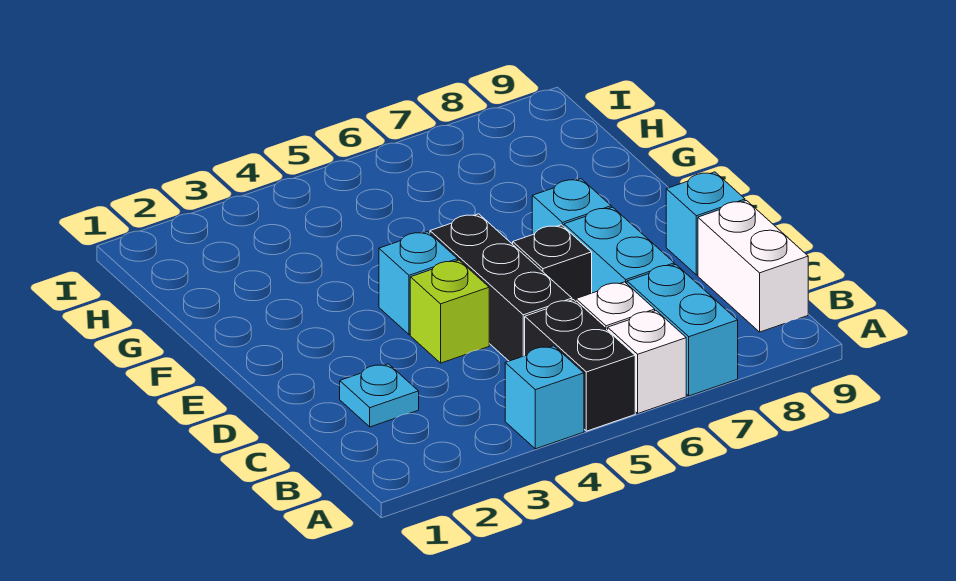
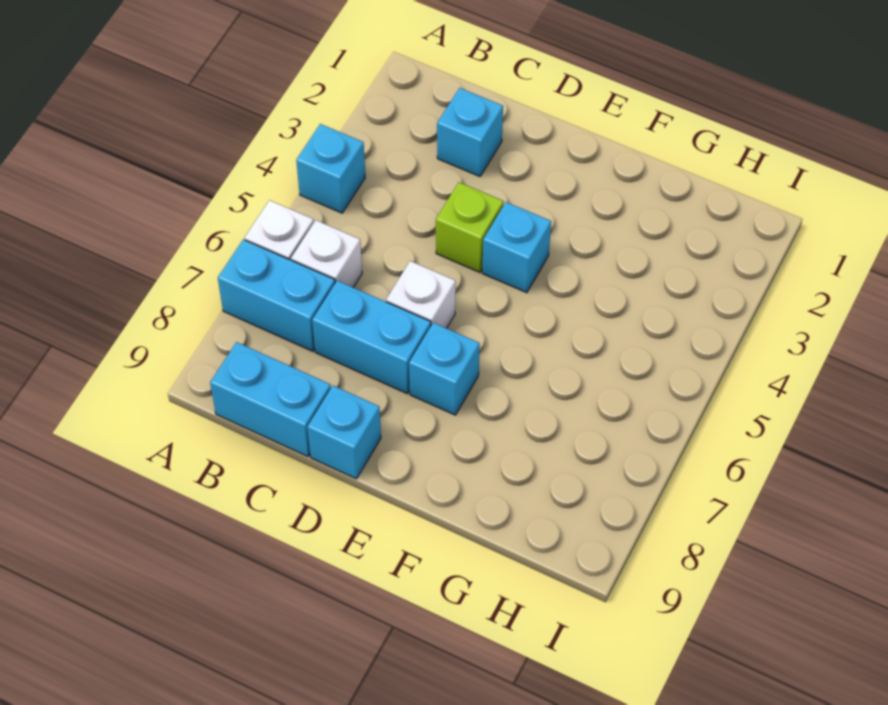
black brick A5:B5 level 1 -> none
white brick B9:C9 level 1 -> cyan brick B9:C9 level 1
cyan plate C2 level 1 -> cyan brick C2 level 1
black brick C5:E5 level 1 -> none
black brick D6 level 1 -> white brick D6 level 1

